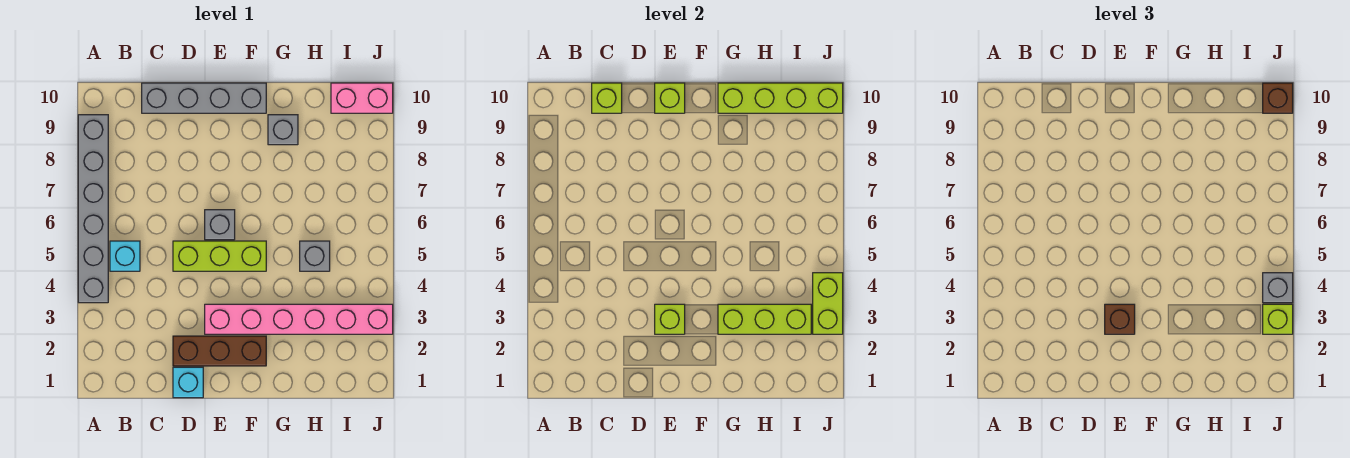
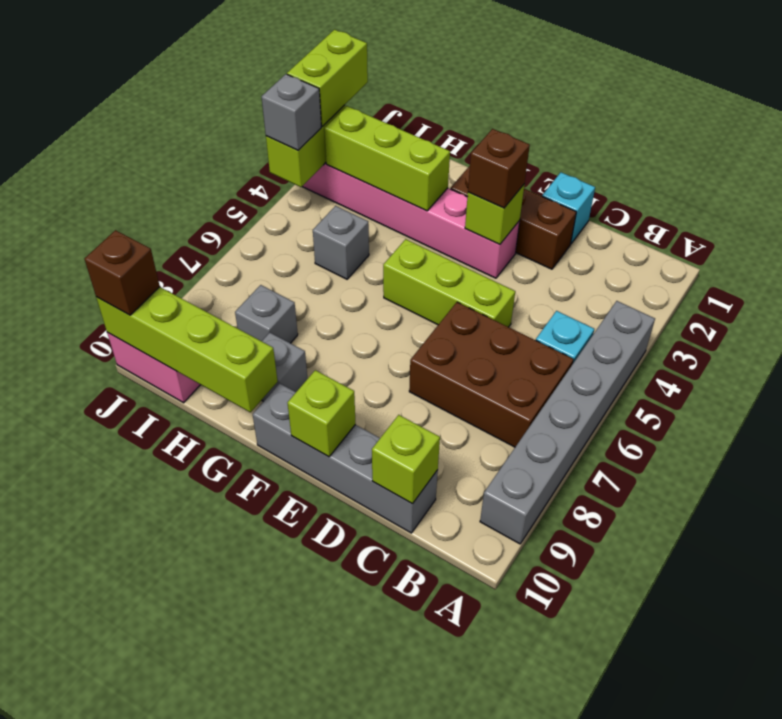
none -> brown brick B6:D7 level 1
grey brick E6 level 1 -> grey brick H8 level 1
lime brick J3 level 3 -> lime brick J2:J3 level 3

